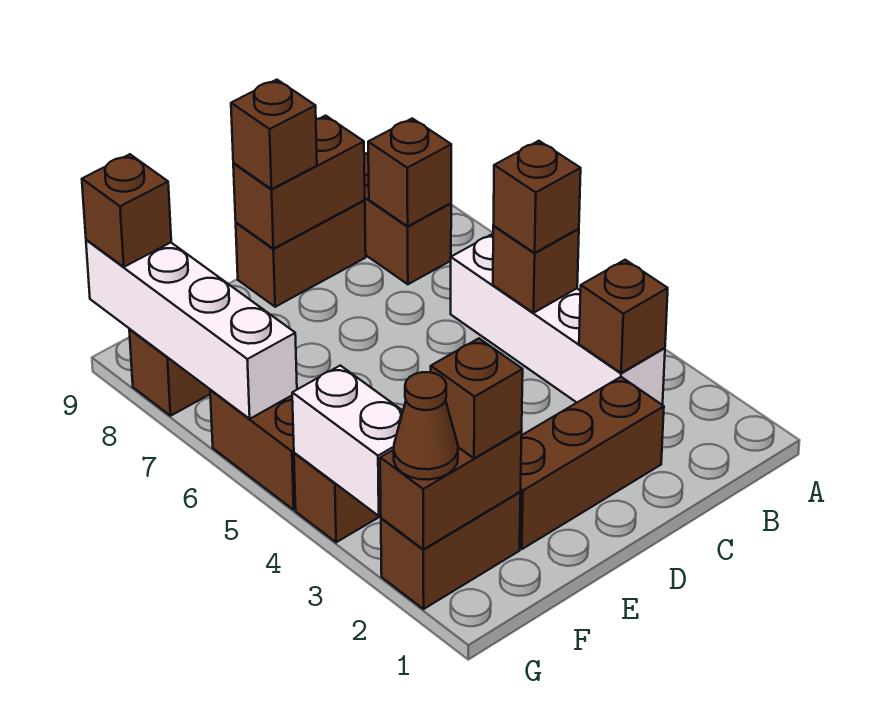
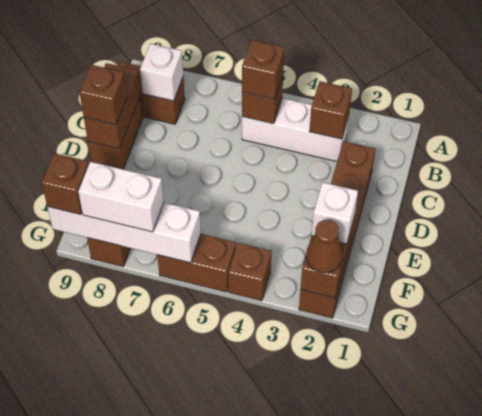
white brick B3:B6 level 1 -> white brick B3:B5 level 1
brown brick B8 level 2 -> white brick B8 level 2
brown brick F2 level 3 -> white brick F2 level 3
white brick G3:G4 level 2 -> white brick G7:G8 level 3

